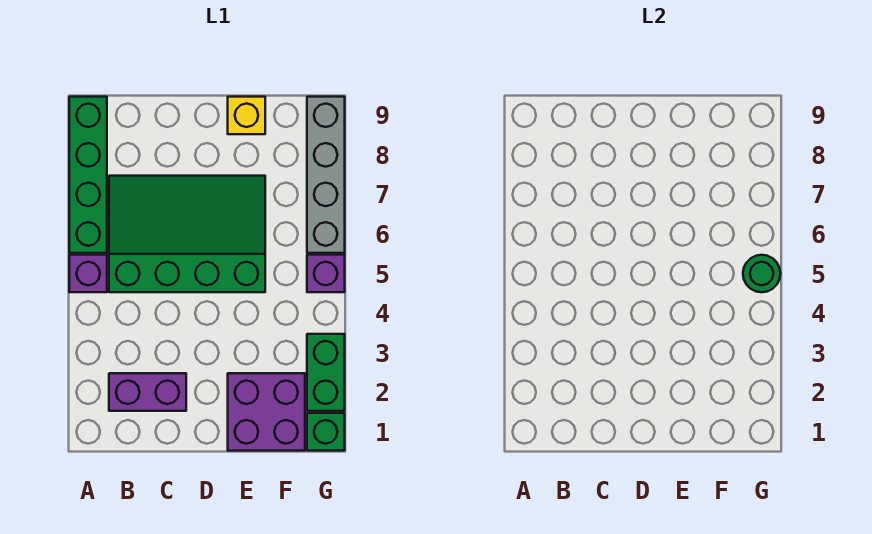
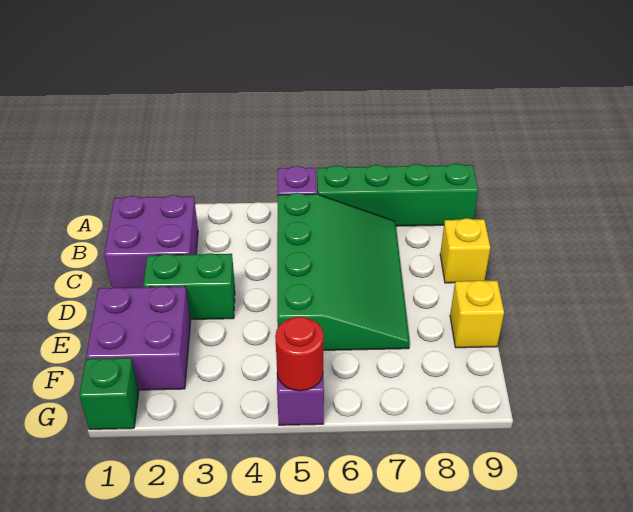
purple brick B2:C2 level 1 -> purple brick B1:C2 level 1
none -> yellow brick C9 level 1
green brick G2:G3 level 1 -> green brick D2:D3 level 1
green round brick G5 level 2 -> red round brick G5 level 2
grey brick G6:G9 level 1 -> none

